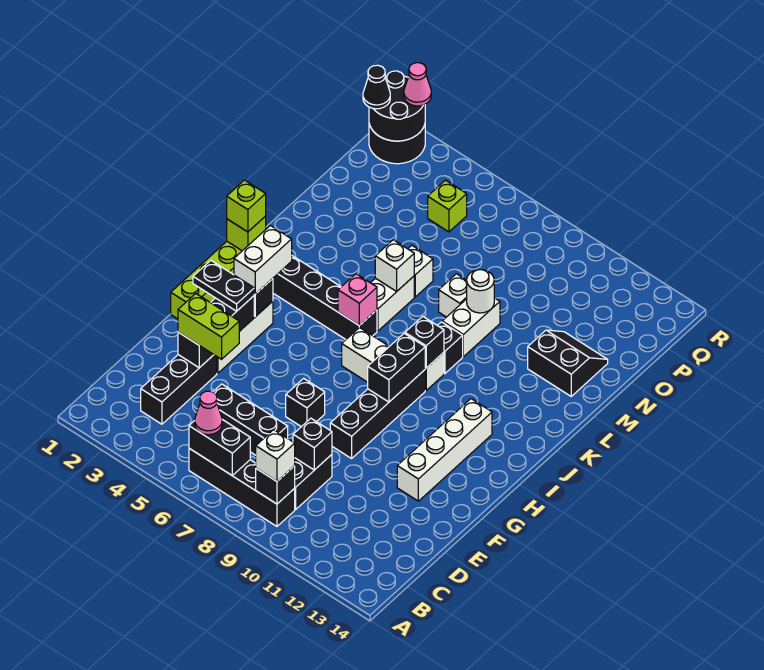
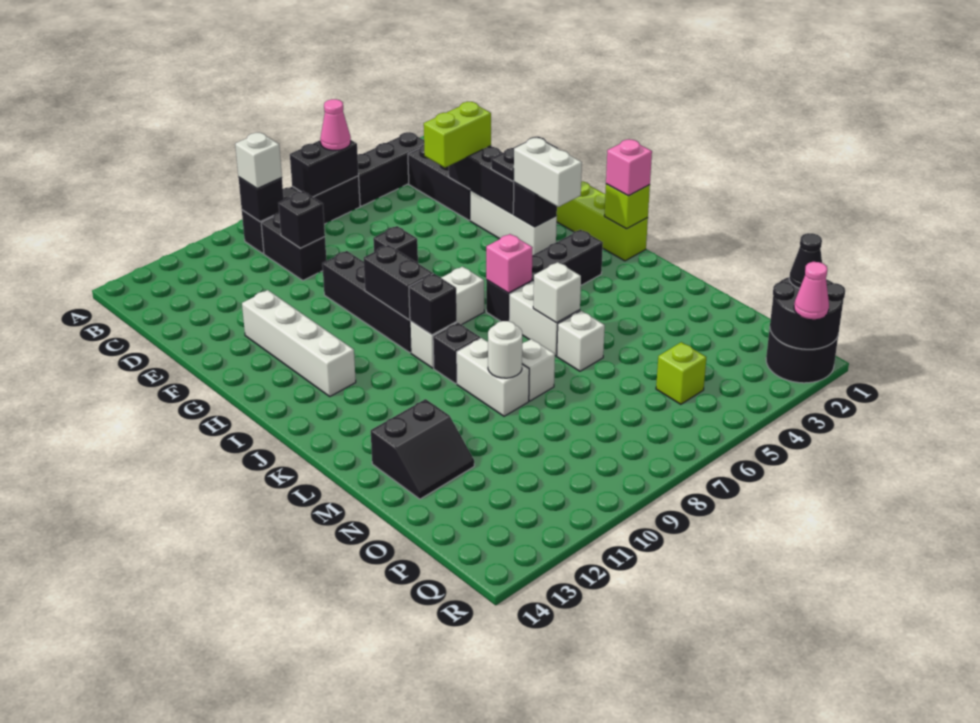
black brick D5:D7 level 1 -> black brick B3:B5 level 1
lime brick J1 level 3 -> pink brick J1 level 3

